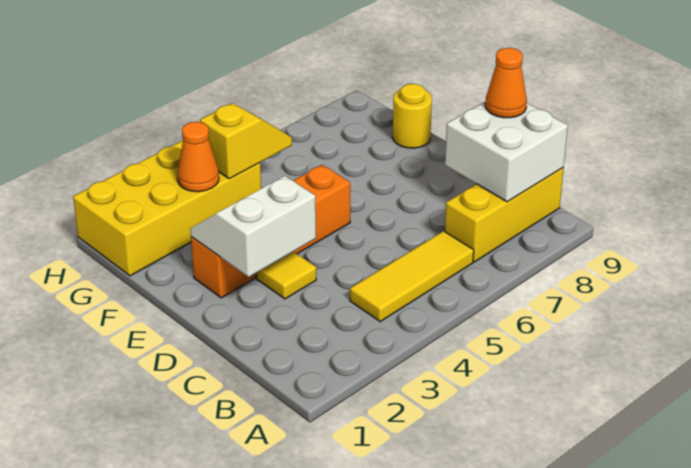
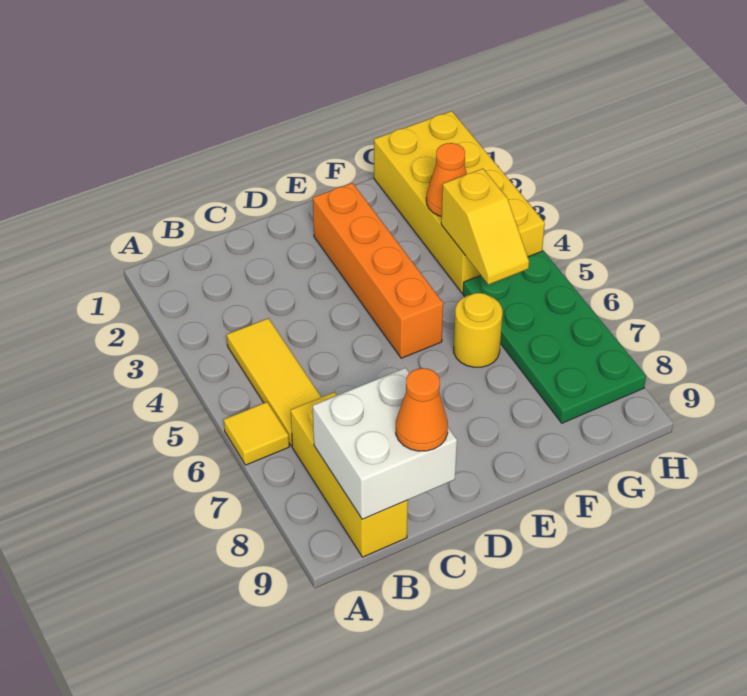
white slope D2:E3 level 2 top D -> none
yellow tile D3 level 1 -> yellow tile A6 level 1
yellow round brick F9 level 1 -> yellow round brick F6 level 1
none -> green plate G5:H8 level 1

